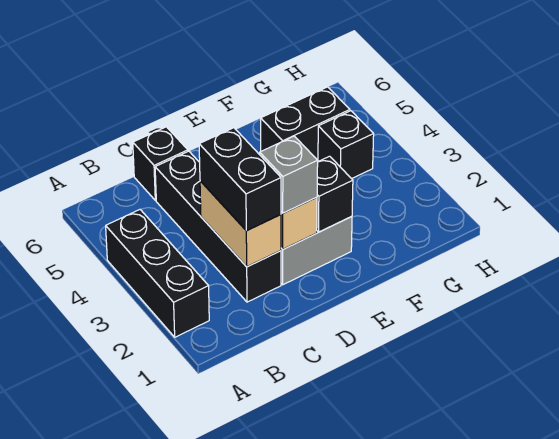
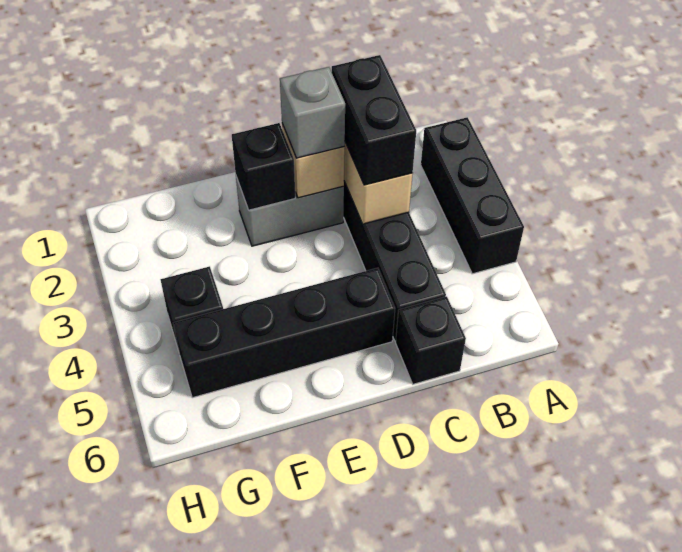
black brick F5:G5 level 1 -> black brick D5:G5 level 1

